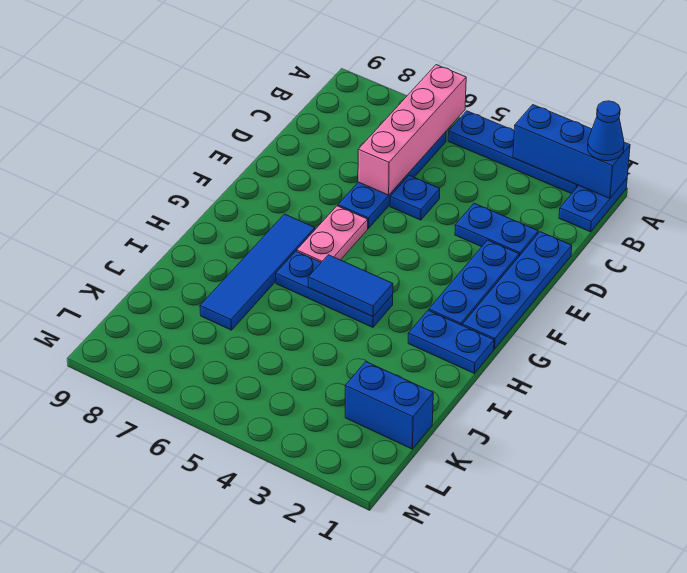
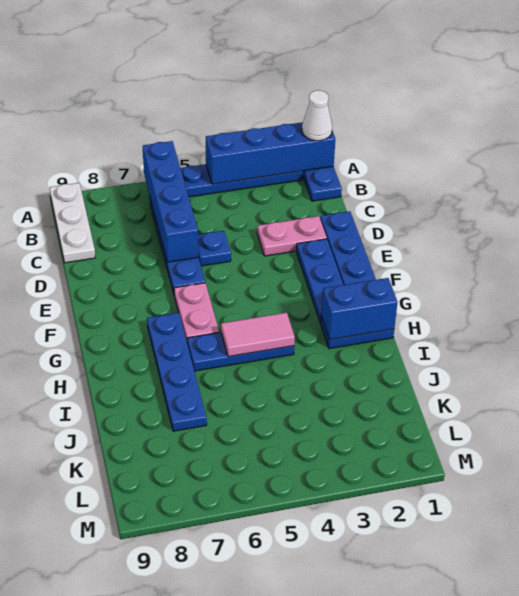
blue brick A1:A3 level 2 -> blue brick A1:A4 level 2
blue cone A1 level 3 -> white cone A1 level 3
pink brick A6:D6 level 2 -> blue brick A6:D6 level 2
none -> white plate A9:C9 level 1
blue plate D2:D3 level 1 -> pink plate D2:D3 level 1
blue tile G7:J7 level 1 -> blue plate G7:J7 level 1
blue tile H4:H5 level 2 -> pink tile H4:H5 level 2
blue brick K1:K2 level 1 -> blue brick H1:H2 level 2

